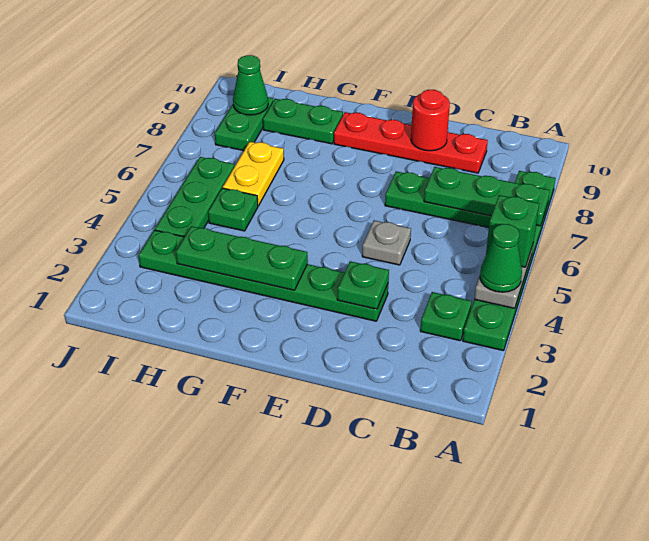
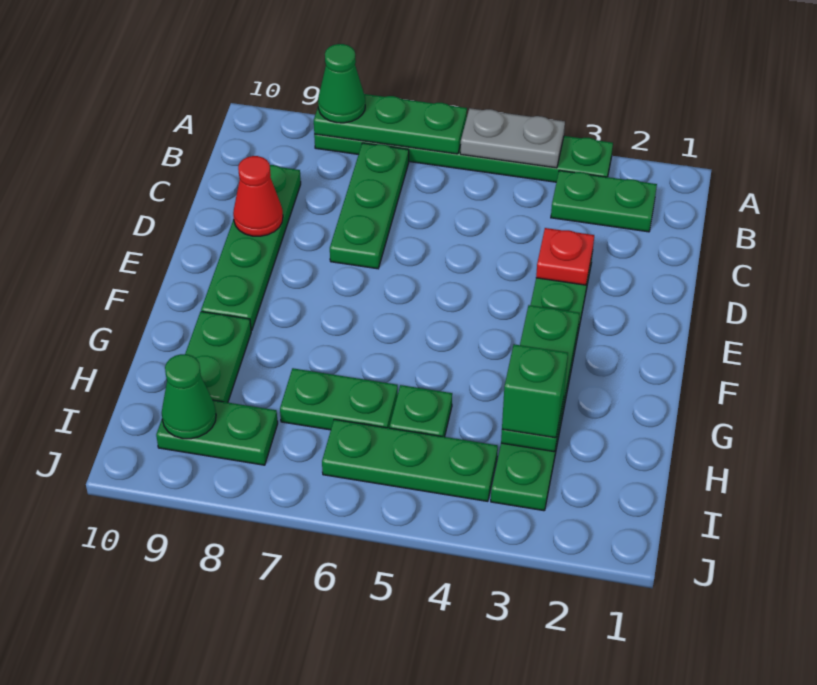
green cone A4 level 3 -> green cone A8 level 3
green brick A5 level 3 -> green brick H3 level 3
green plate A7:C7 level 2 -> green plate A6:A8 level 2
green plate B3 level 1 -> green plate B2:B3 level 1
red plate C9:F9 level 1 -> green plate C9:F9 level 1
green plate D3 level 2 -> red plate D3 level 2
grey plate D5 level 1 -> none
red round brick D9 level 2 -> red cone D9 level 2
yellow plate H6:H7 level 1 -> green plate H6:H7 level 1

